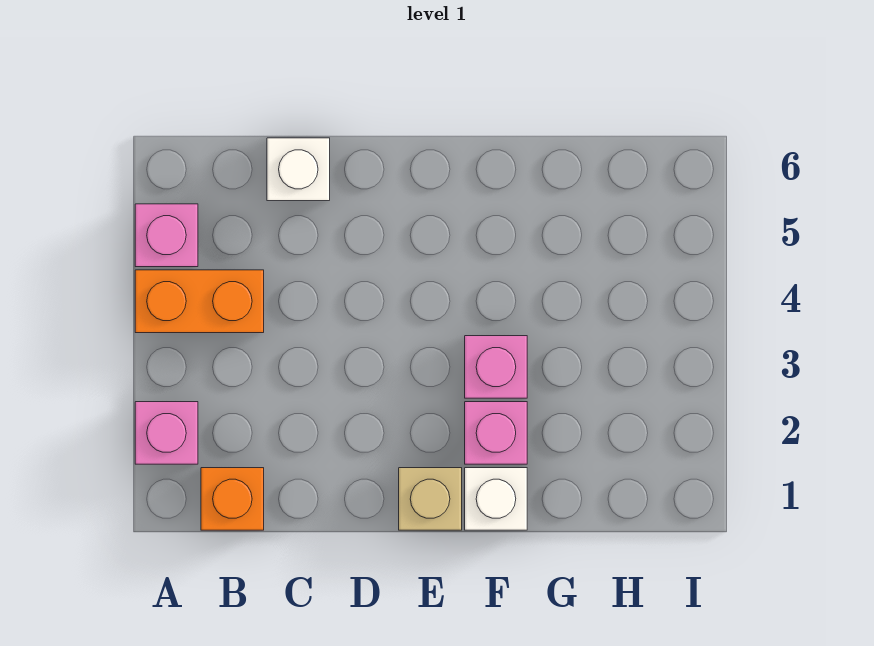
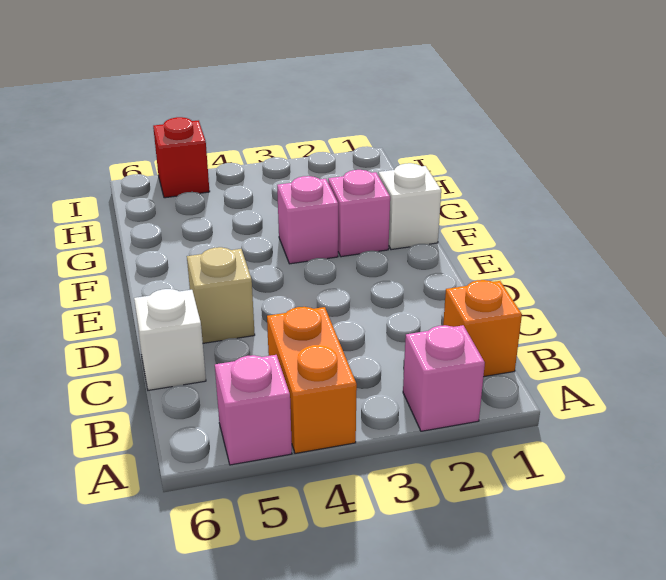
tan brick E1 level 1 -> tan brick D5 level 1
none -> red brick I5 level 1

